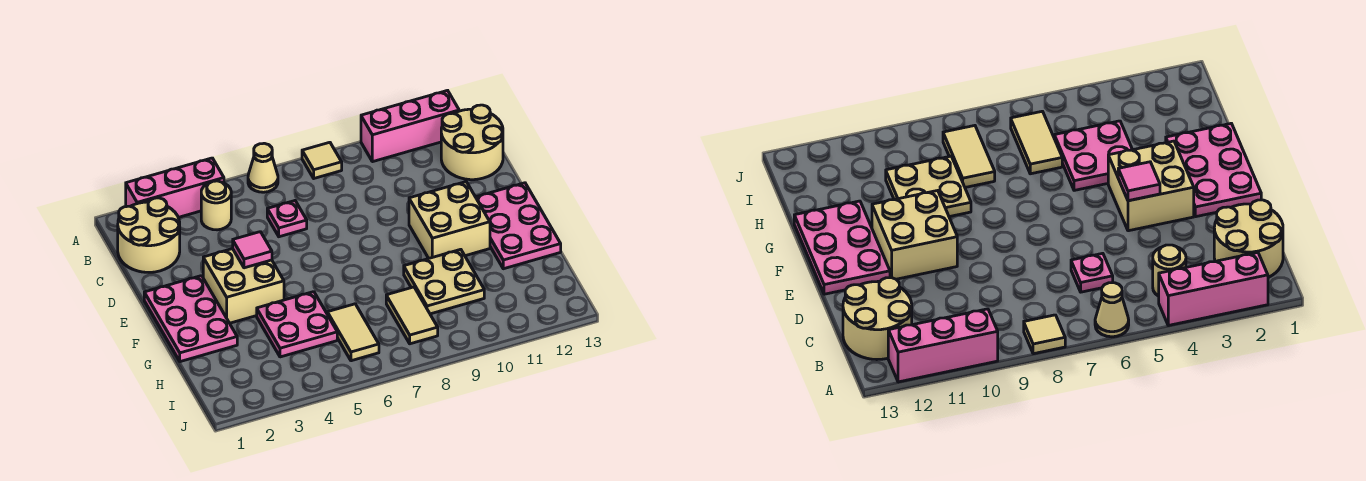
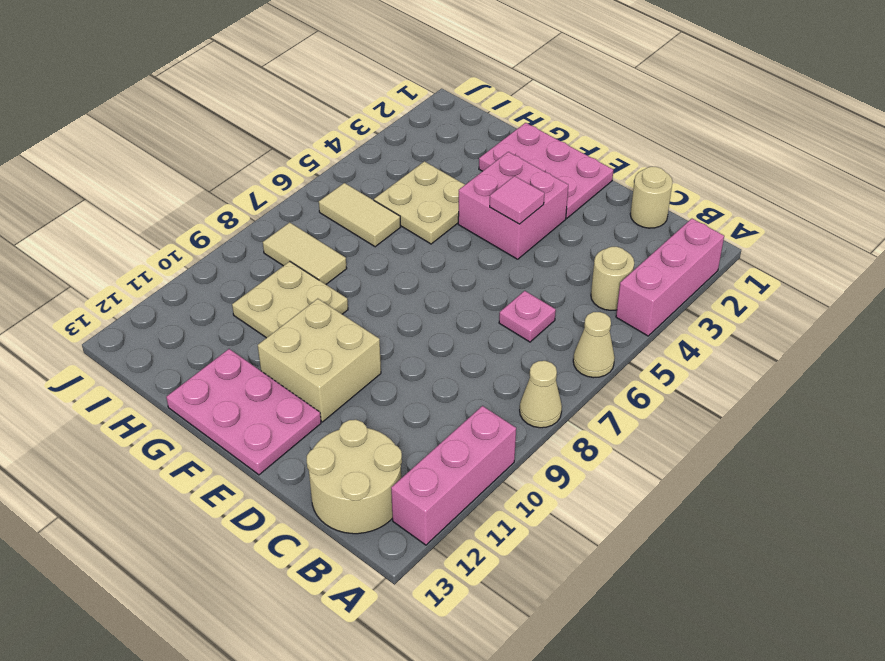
tan tile A8 level 1 -> tan cone A8 level 1
tan round brick B1:C2 level 1 -> tan round brick C1 level 1
tan brick E3:F4 level 1 -> pink brick E3:F4 level 1
pink plate G4:H5 level 1 -> tan plate G4:H5 level 1

